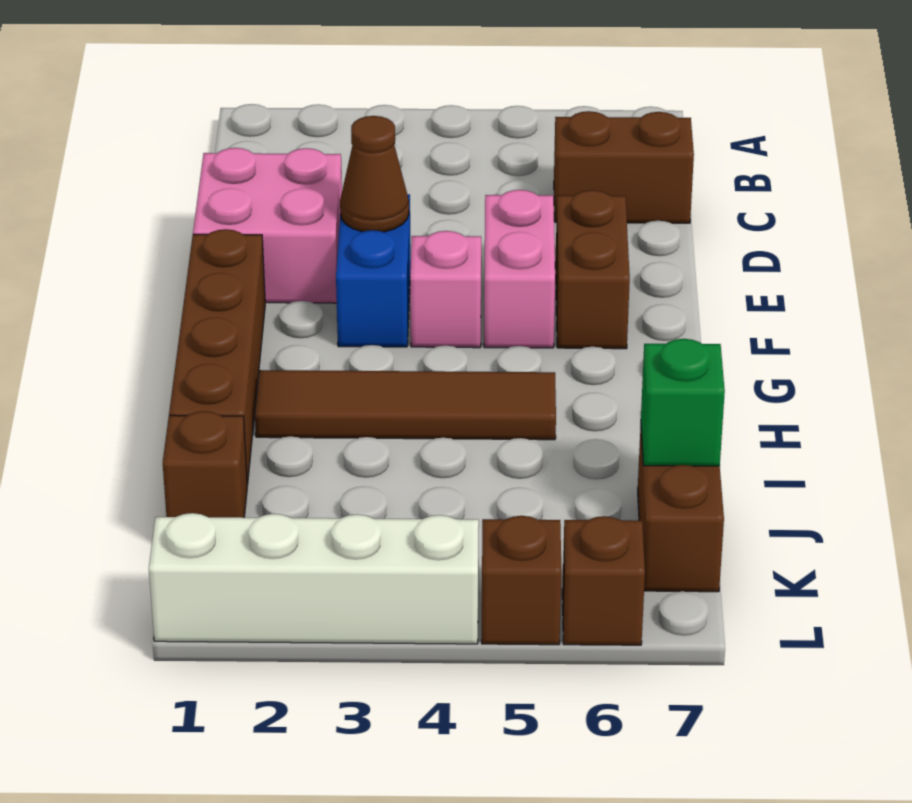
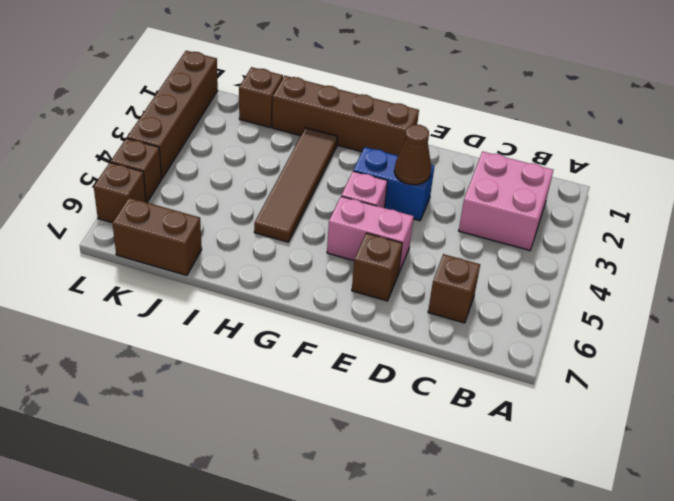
brown brick C6:C7 level 1 -> brown brick C6 level 1
pink brick D1:E2 level 1 -> pink brick B2:C3 level 1
brown brick E6:F6 level 1 -> brown brick E6 level 1
green brick J7 level 2 -> none
white brick L1:L4 level 1 -> brown brick L1:L4 level 1

